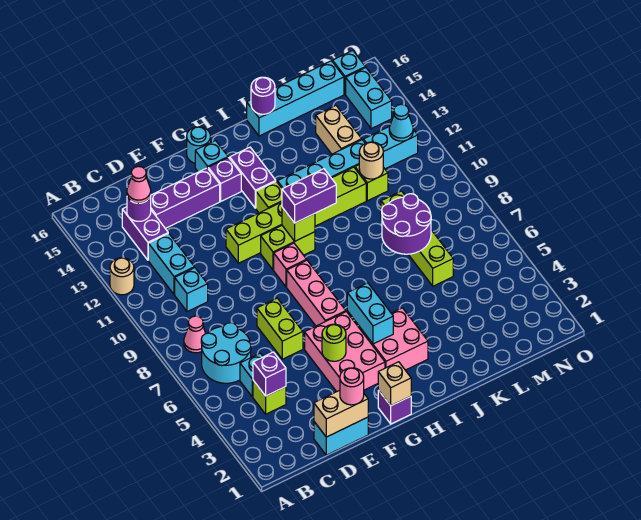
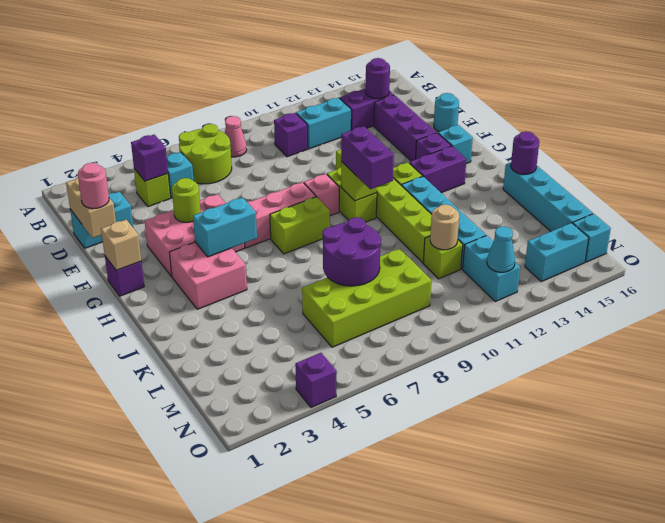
tan round brick A12 level 1 -> none
cyan round brick B6:C7 level 1 -> lime round brick B6:C7 level 1
cyan brick C10 level 1 -> purple brick C10 level 1
pink cone C14 level 3 -> none
cyan brick D1:E1 level 1 -> cyan brick D1:D2 level 1
lime brick E6:E7 level 1 -> lime brick H7:H8 level 1
cyan round brick G16 level 1 -> cyan round brick E16 level 1
lime brick L6:L9 level 1 -> lime brick L6:M9 level 1
tan brick L13:L14 level 1 -> none
none -> purple brick O4 level 1

